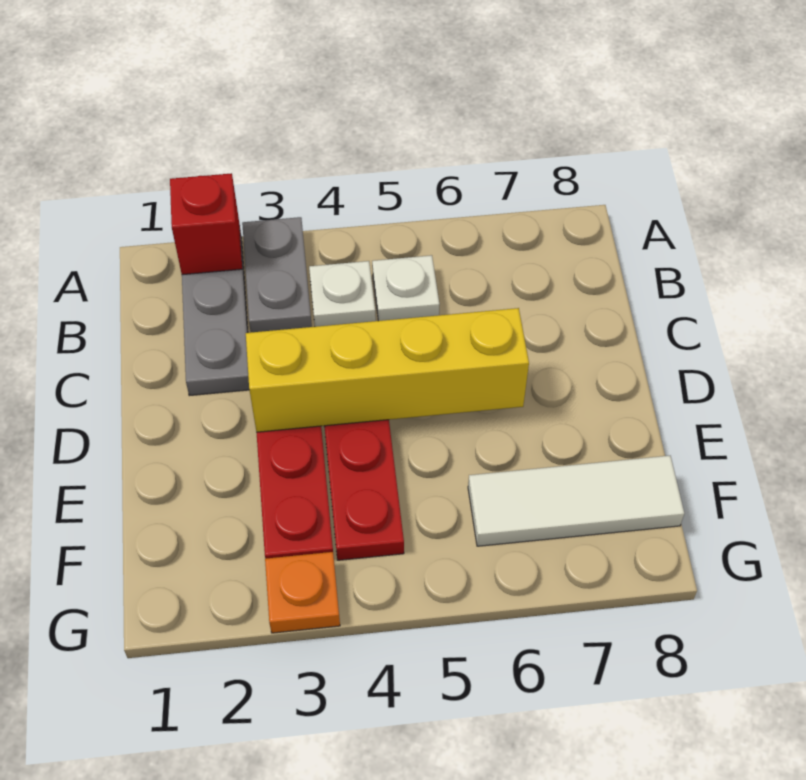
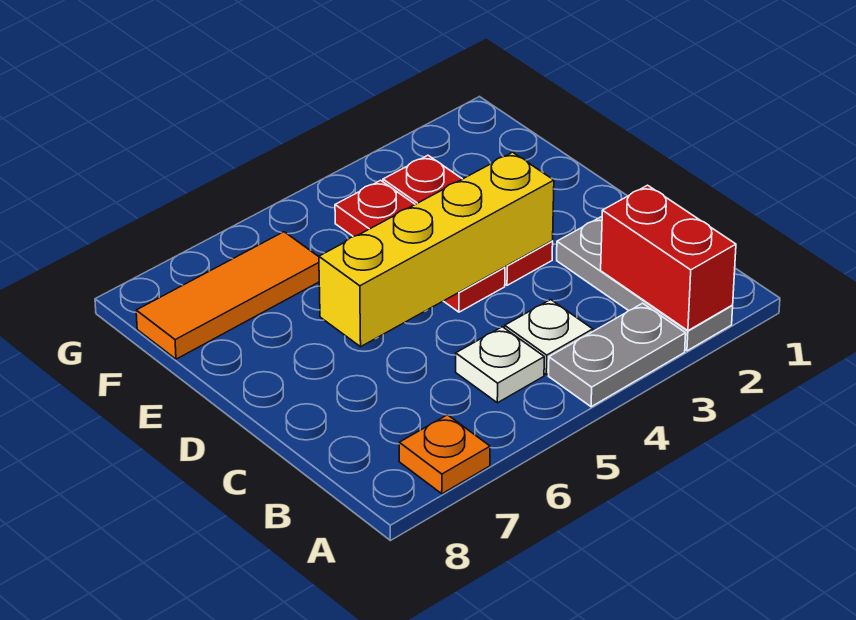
red brick A2 level 2 -> red brick A2:B2 level 2
grey plate A3:B3 level 1 -> grey plate A3:A4 level 1
white tile F6:F8 level 1 -> orange tile F6:F8 level 1
orange plate G3 level 1 -> orange plate A7 level 1

